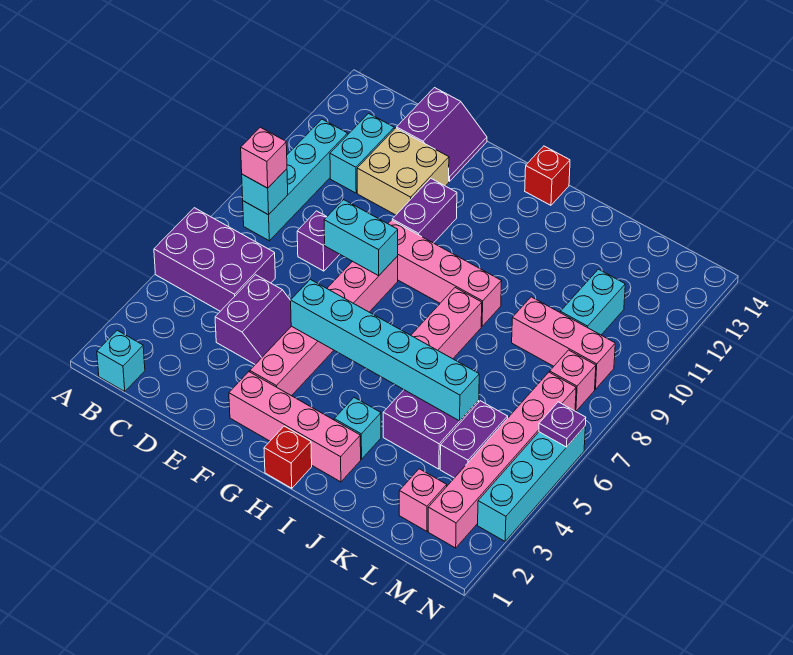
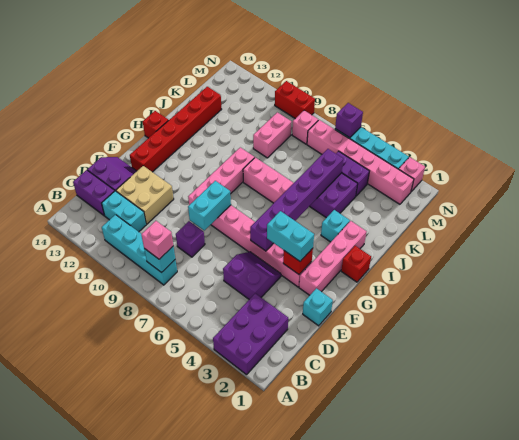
purple brick A5:C6 level 1 -> purple brick A2:C3 level 1
cyan brick B1 level 1 -> cyan brick E1 level 1
none -> red brick F3 level 2
cyan brick F5:K5 level 2 -> purple brick F5:K5 level 2
purple brick F10:F11 level 1 -> purple brick C13:C14 level 1
none -> red brick F13:K13 level 1
pink brick K9:M9 level 1 -> pink brick K9:L9 level 1
pink brick L2 level 1 -> pink brick N2 level 1
cyan brick L10:L11 level 1 -> cyan brick F3:F4 level 3
purple plate N6 level 2 -> purple brick N6 level 2
none -> red brick N9:N10 level 1

